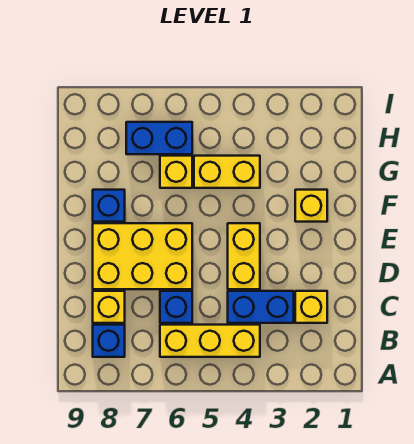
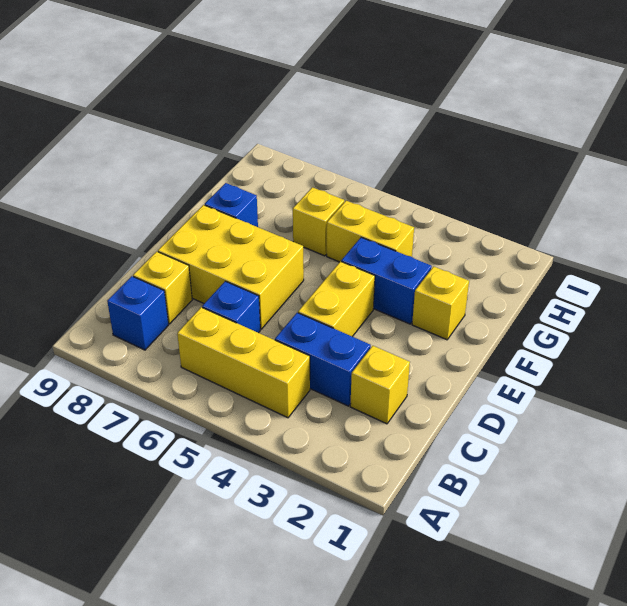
blue brick H6:H7 level 1 -> blue brick F3:F4 level 1

